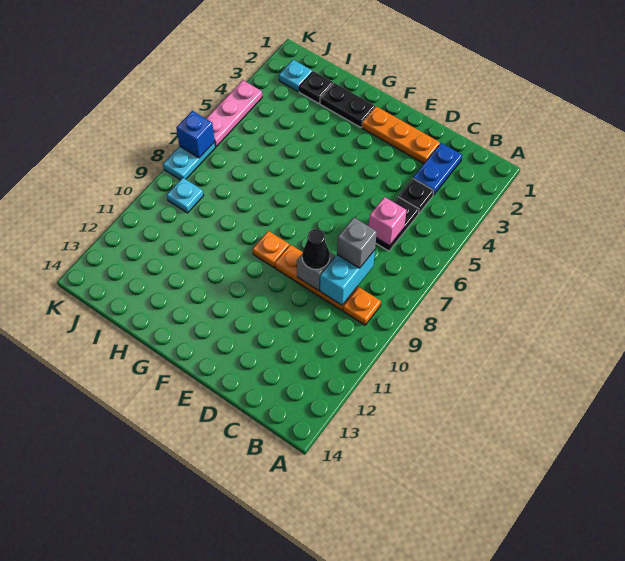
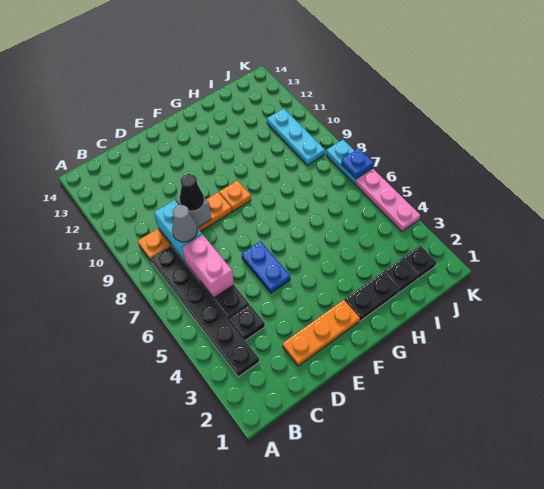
none -> black plate B3:B8 level 1
blue plate C2:C3 level 1 -> blue plate E5:E6 level 1
pink brick C6 level 2 -> pink brick C6:C7 level 2
grey brick C8 level 3 -> grey cone C8 level 3
cyan plate J2 level 1 -> black plate J2 level 1
cyan plate J9 level 1 -> cyan plate J9:J11 level 1
blue brick K7 level 2 -> blue plate K7 level 2

